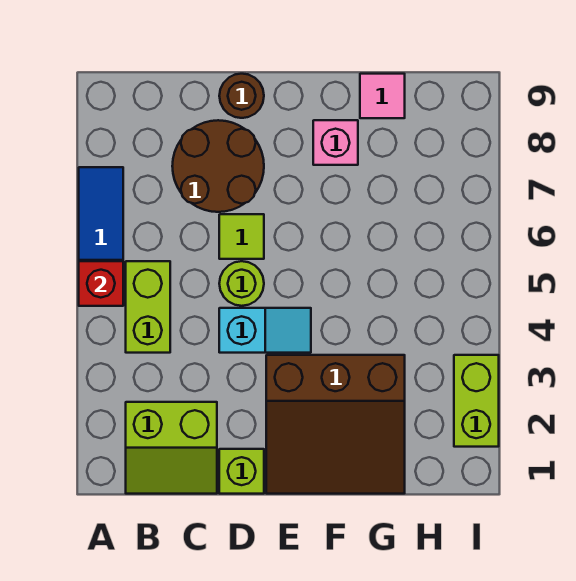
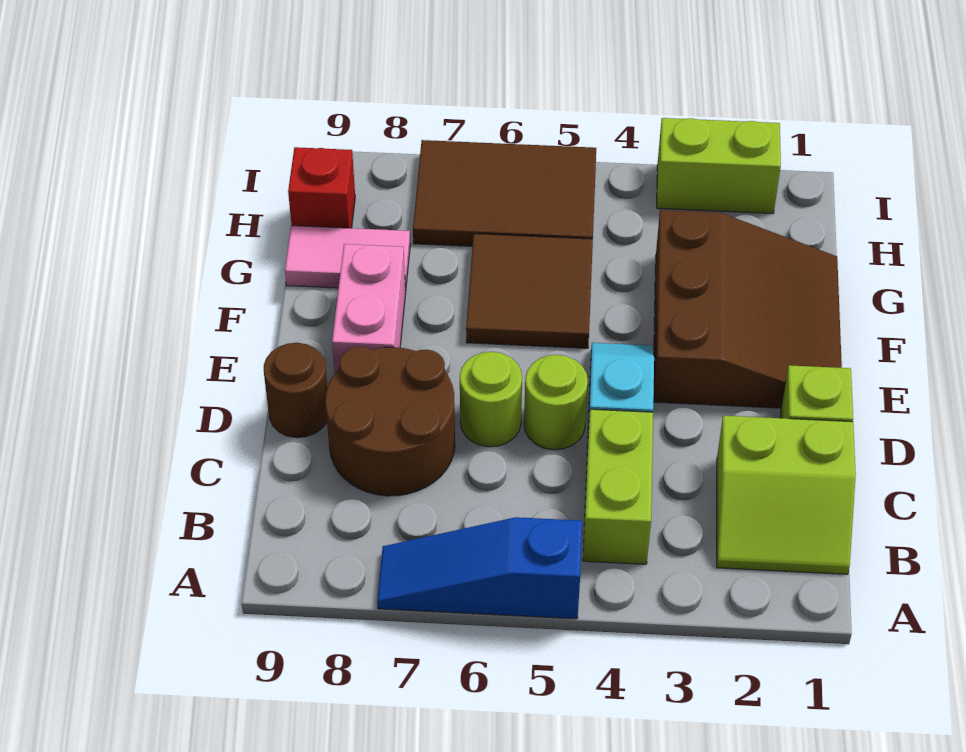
red brick A5 level 2 -> red brick H9 level 1
lime slope B1:C2 level 1 top 2 -> lime slope B1:C2 level 1 top C
lime brick B4:B5 level 1 -> lime brick B4:C4 level 1
lime tile D6 level 1 -> lime round brick D6 level 1
none -> brown tile F5:G6 level 1
pink brick F8 level 1 -> pink brick E8:F8 level 1
pink tile G9 level 1 -> pink tile G8:G9 level 1
none -> brown tile H5:I7 level 1

